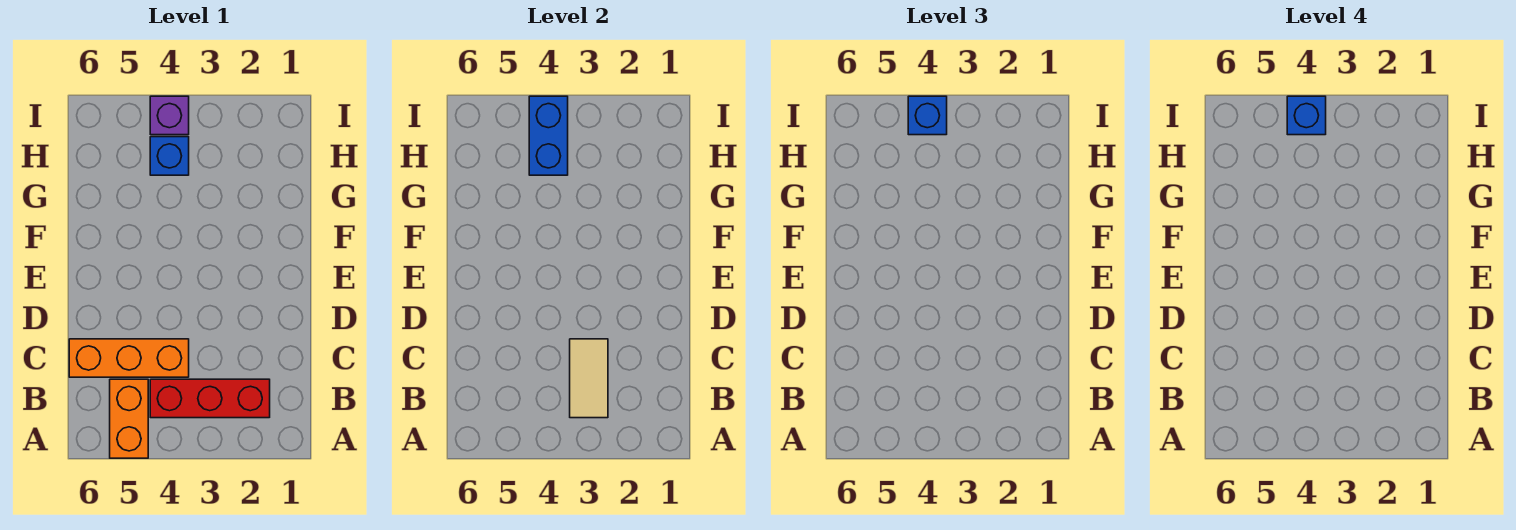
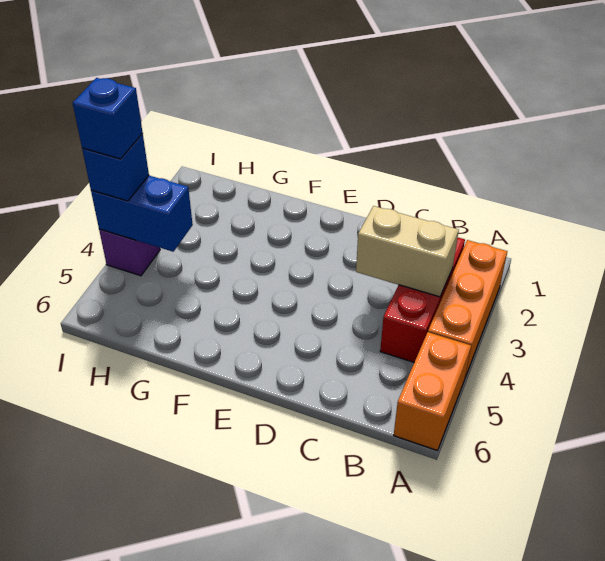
orange brick A5:B5 level 1 -> orange brick A5:A6 level 1
tan tile B3:C3 level 2 -> tan brick B3:C3 level 2
orange brick C4:C6 level 1 -> orange brick A2:A4 level 1
blue brick H4 level 1 -> none

